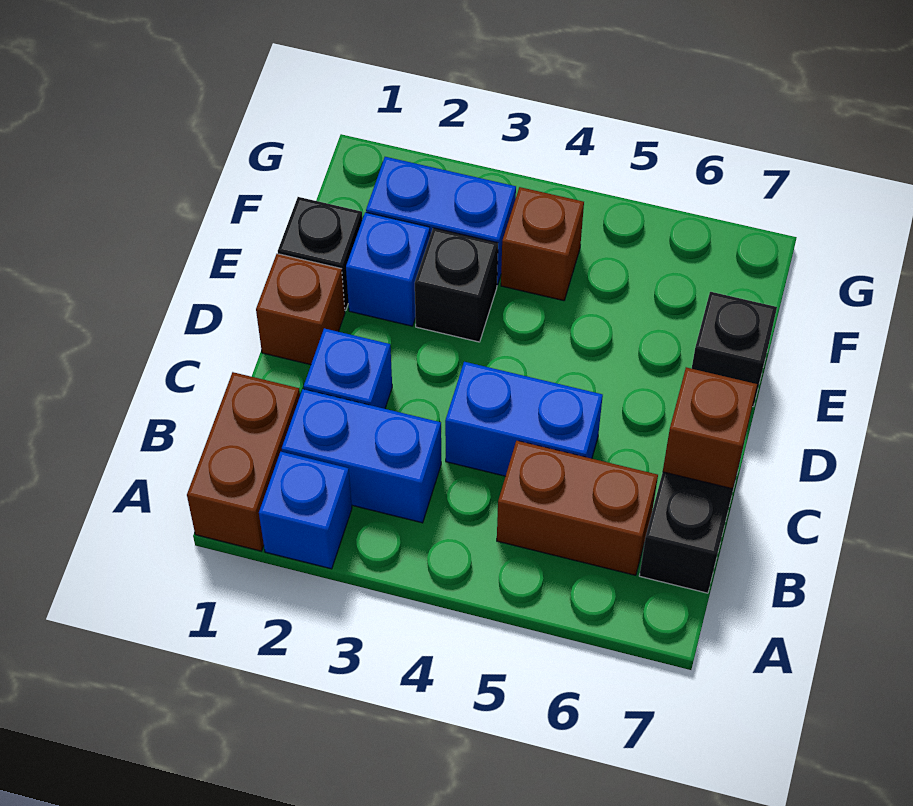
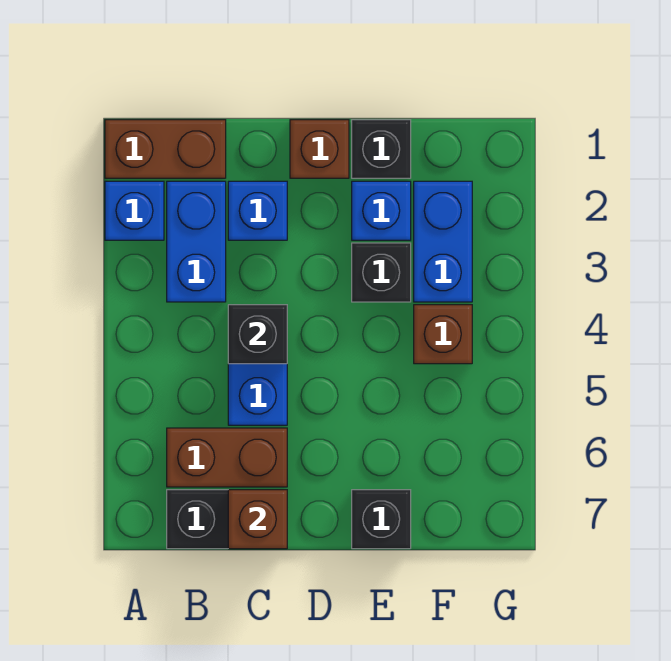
brown brick B5:B6 level 1 -> brown brick B6:C6 level 1
none -> black brick C4 level 2

